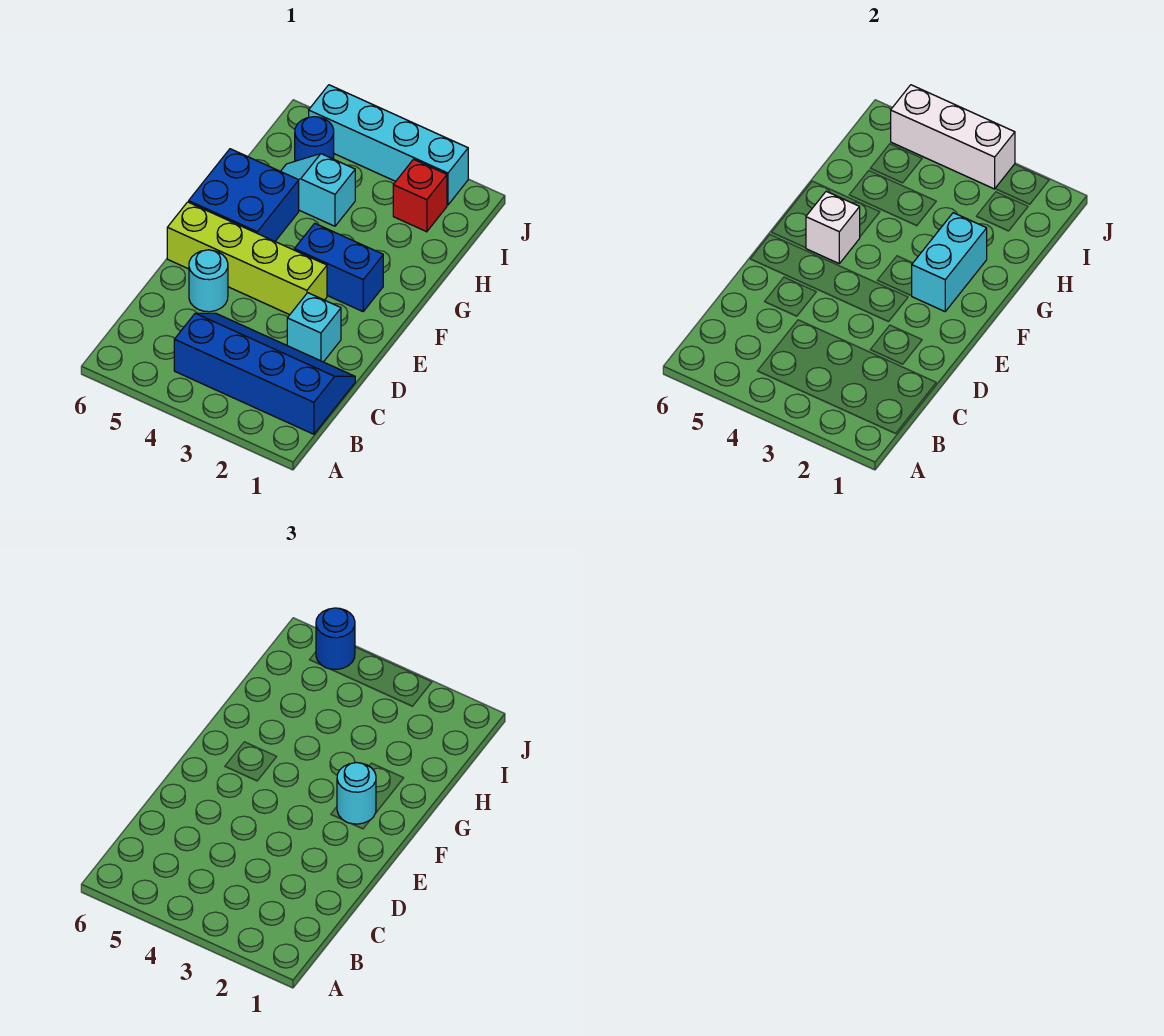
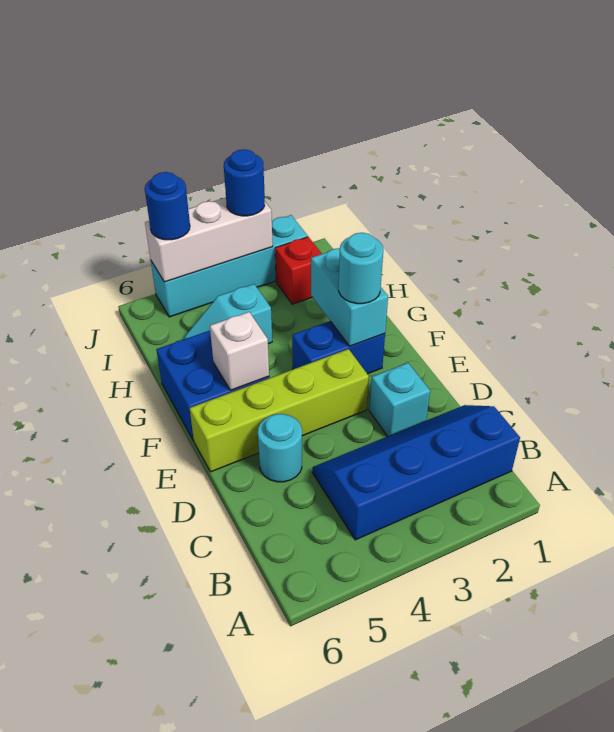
blue round brick I5 level 1 -> blue round brick J3 level 3

